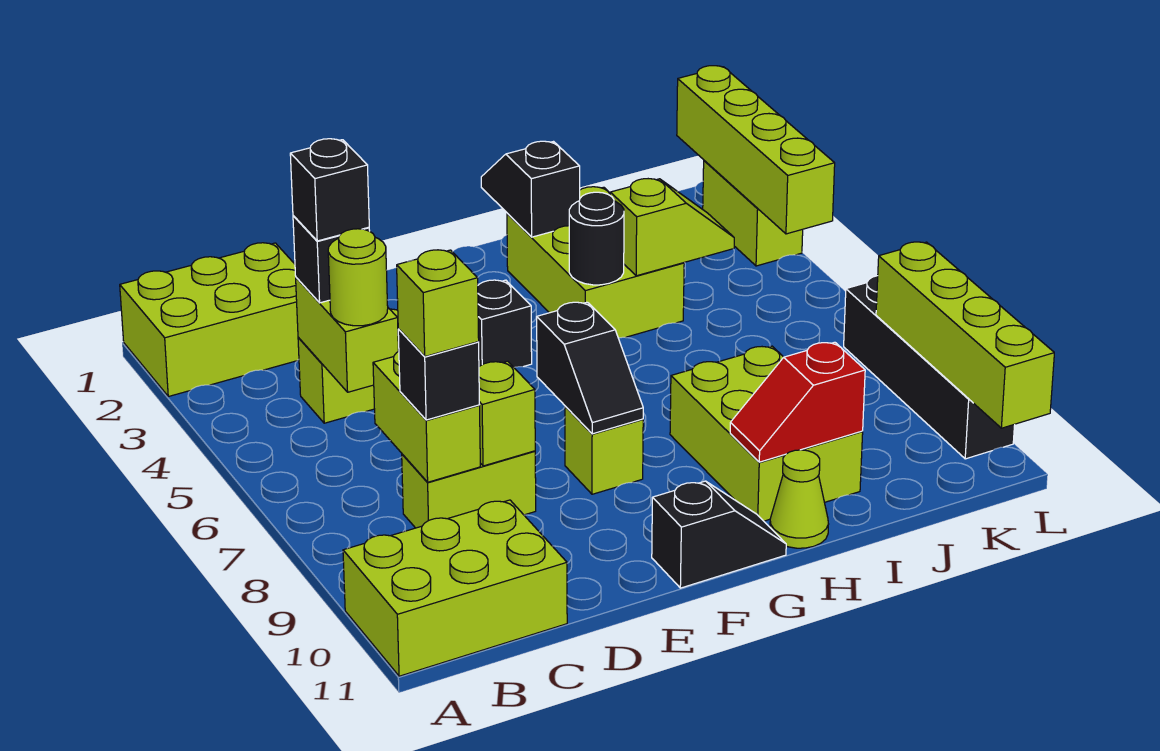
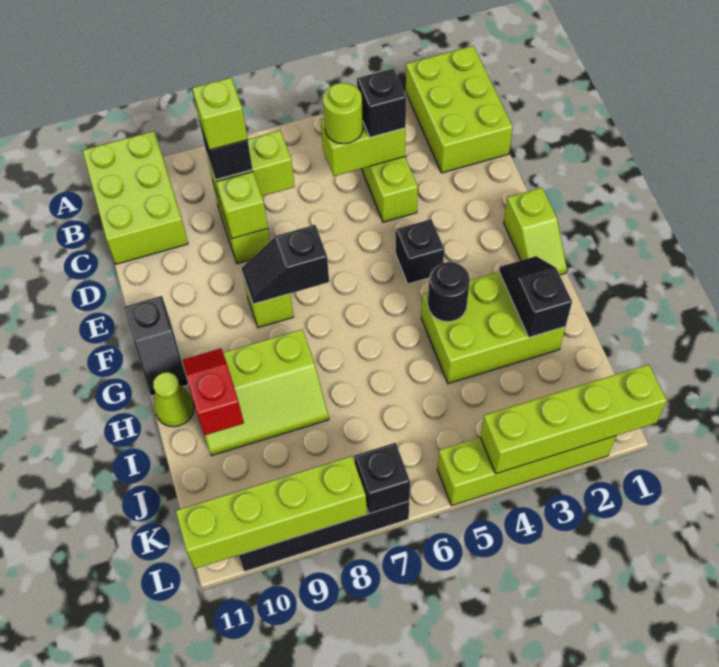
black brick C4 level 4 -> black brick L7 level 2
black slope H1:H2 level 2 top 2 -> black slope H2:I2 level 2 top I
lime brick H8:I10 level 1 -> lime slope H8:I10 level 1 top H
lime slope I4:J4 level 2 top I -> lime slope F1:G1 level 1 top F
lime brick L2:L3 level 1 -> lime brick L2:L5 level 1

